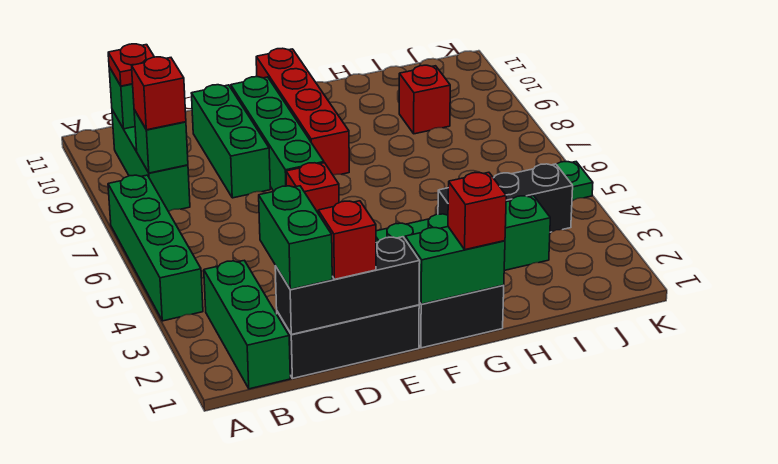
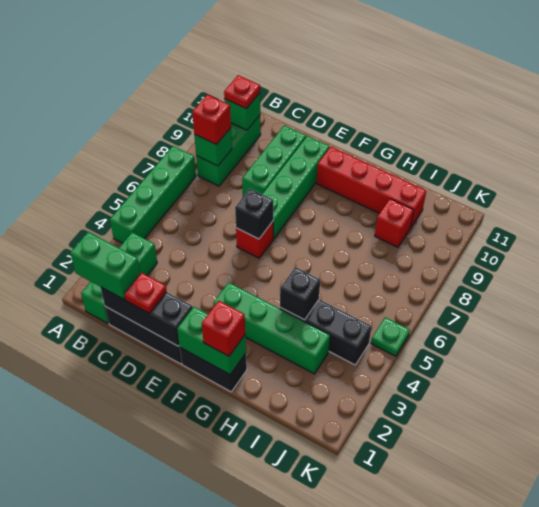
green brick C1:C2 level 3 -> green brick B1:C1 level 3
red brick D1 level 3 -> red plate D1 level 3
none -> black brick E6 level 2
red brick F8:F11 level 1 -> red brick F10:I10 level 1
none -> black brick H4 level 2

